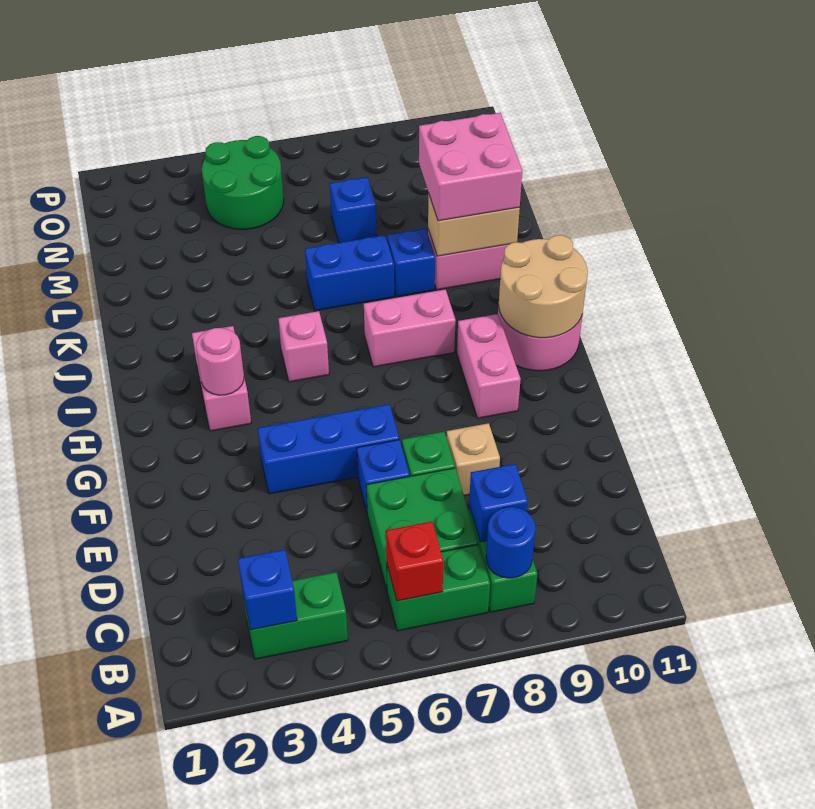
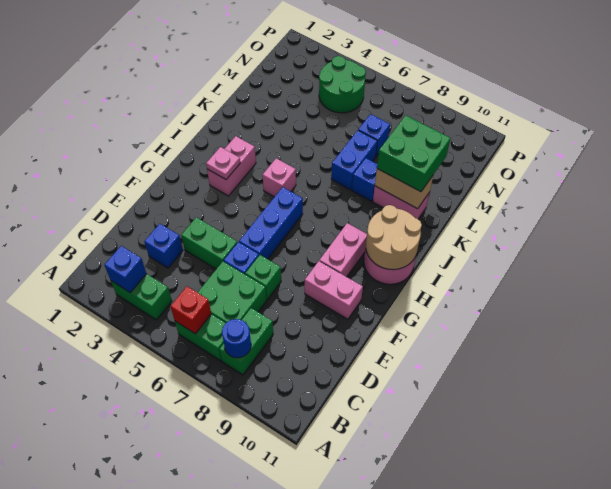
blue brick C8 level 2 -> blue brick D3 level 1
none -> green brick E4:E5 level 1
tan brick E8 level 1 -> none
blue brick F4:F6 level 1 -> blue brick F6:H6 level 1
pink round brick H3 level 2 -> pink plate H3 level 2
pink brick I7:I8 level 1 -> pink brick F9:F10 level 1
blue brick K6:K7 level 1 -> blue brick K7:L7 level 1
pink brick K9:L10 level 3 -> green brick K9:L10 level 3

